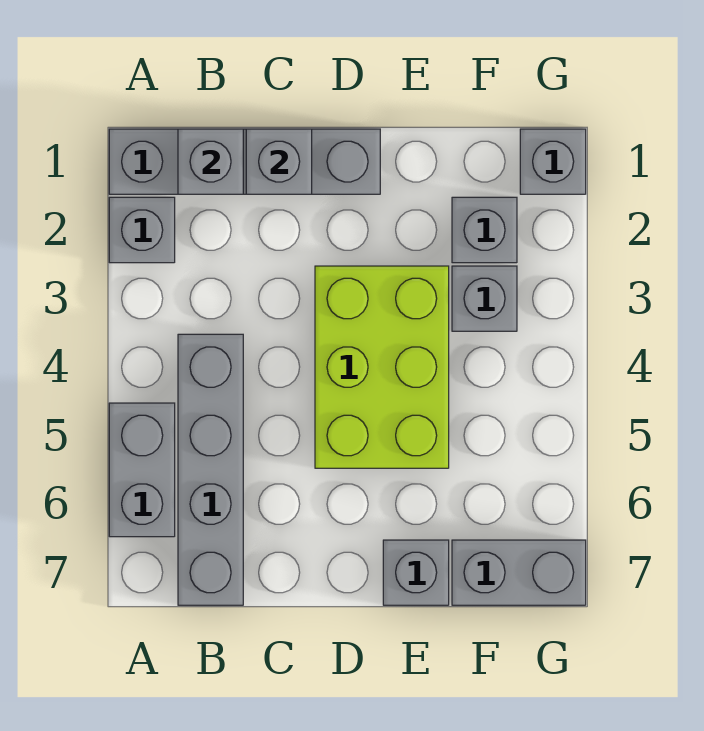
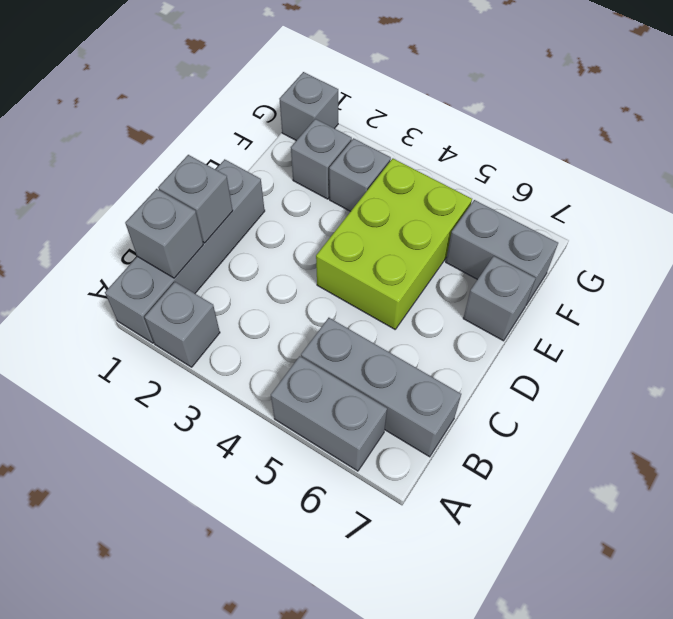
grey brick B4:B7 level 1 -> grey brick B5:B7 level 1
lime brick D3:E5 level 1 -> lime brick D4:F5 level 1
grey brick F7:G7 level 1 -> grey brick F6:F7 level 1

